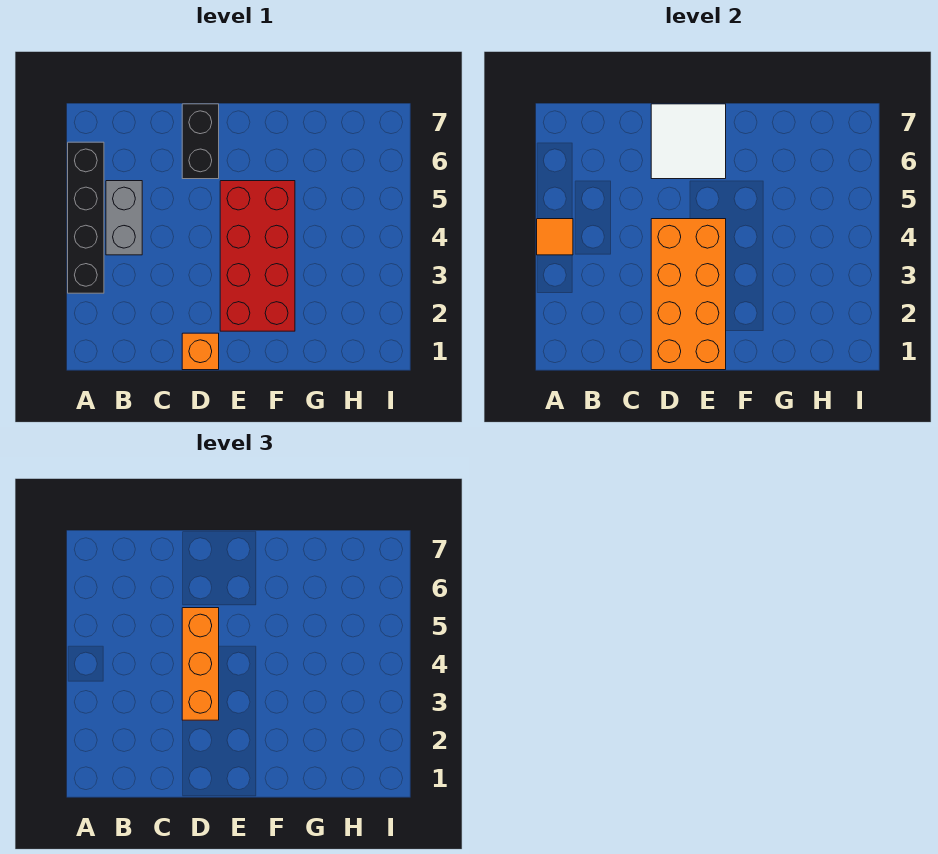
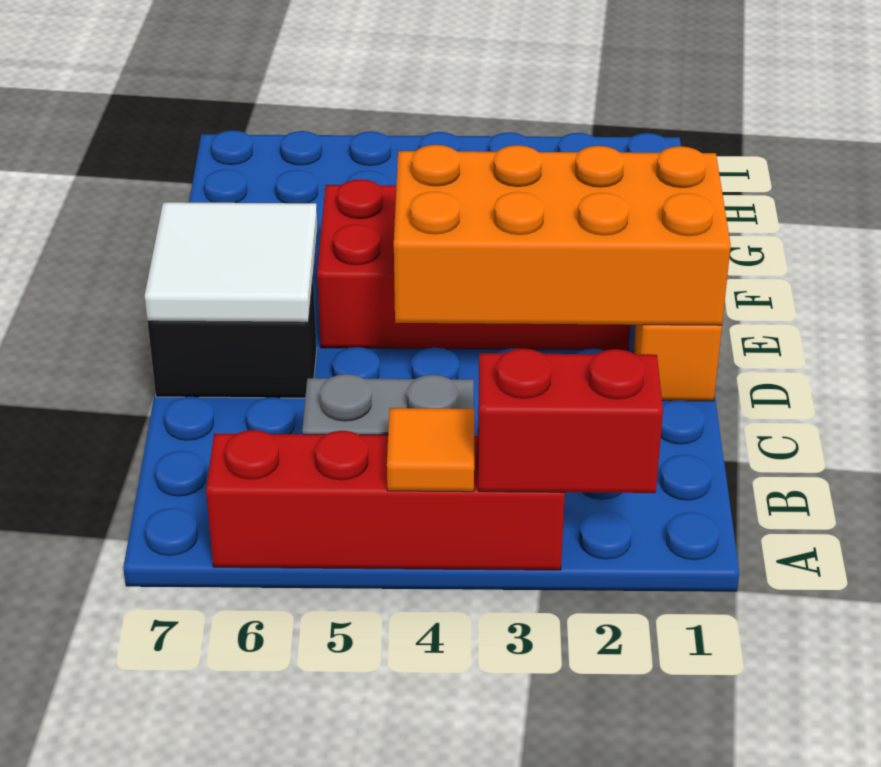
none -> red brick A2:A3 level 2
black brick A3:A6 level 1 -> red brick A3:A6 level 1
orange brick D3:D5 level 3 -> none

